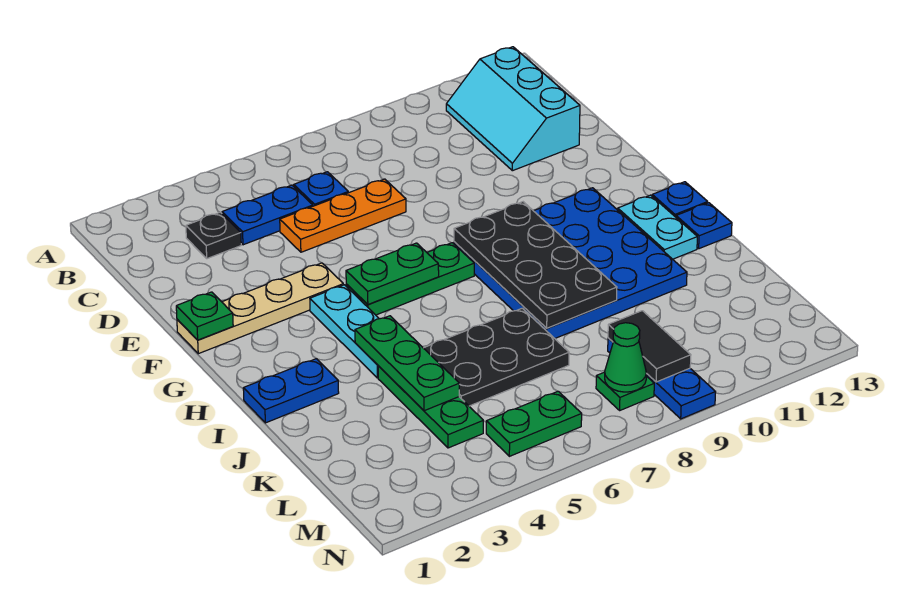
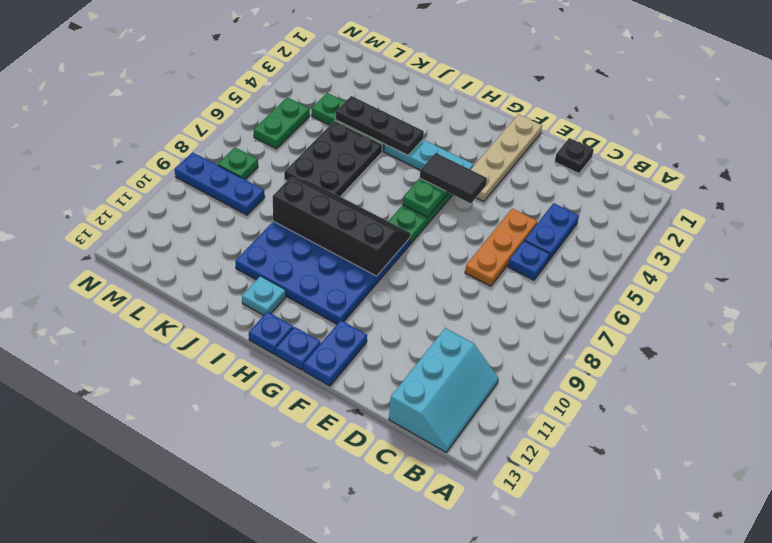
cyan slope B11:D12 level 1 top 12 -> cyan slope B11:C13 level 1 top C
black plate C3 level 1 -> black plate D1 level 1
green plate F1 level 2 -> none
black plate G8:J9 level 2 -> black slope G8:J9 level 2 top 9
cyan plate H12:I12 level 1 -> cyan plate I12 level 1
blue plate I1:I2 level 1 -> blue plate F12:F13 level 1
green plate I4:K4 level 2 -> black plate I4:K4 level 2
blue plate I13 level 1 -> blue plate G13 level 1
black tile L9:M9 level 2 -> black tile F5:G5 level 3
green cone M8 level 2 -> none

